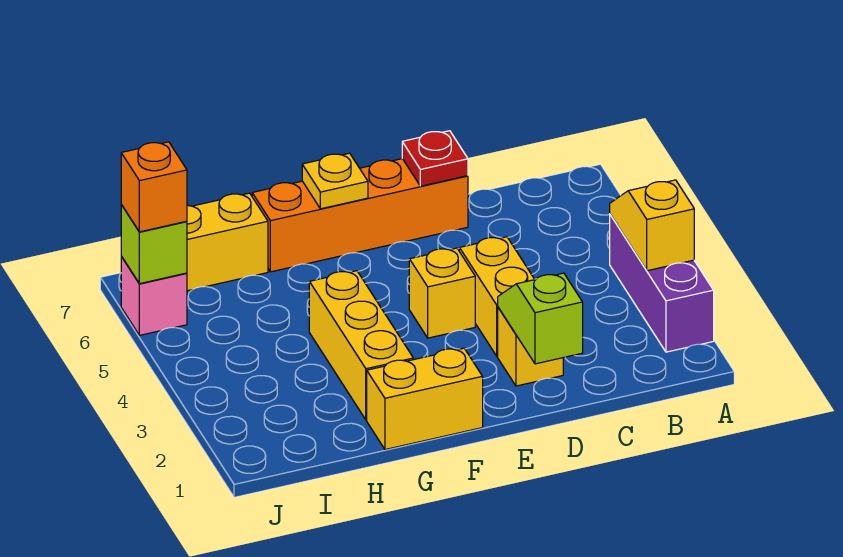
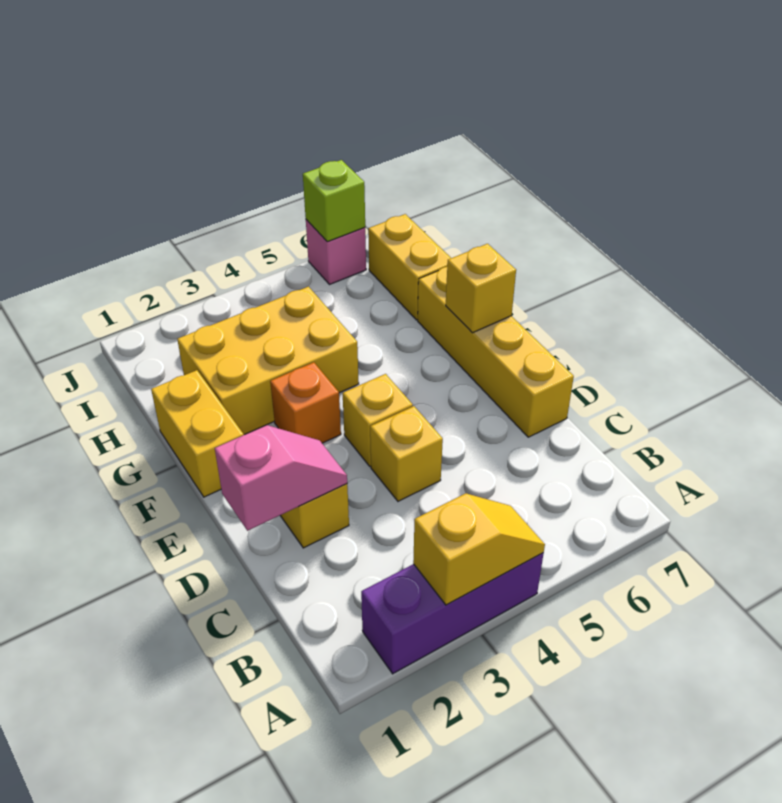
lime slope D1:D2 level 2 top 1 -> pink slope D1:D2 level 2 top 1
yellow brick D3:D4 level 1 -> yellow brick D4 level 1
orange brick D7:G7 level 1 -> yellow brick D7:G7 level 1
red plate D7 level 2 -> none
yellow plate F7 level 2 -> yellow brick F7 level 2
yellow brick G2:G4 level 1 -> yellow brick G2:H4 level 1
orange brick J6 level 3 -> orange brick F3 level 1

